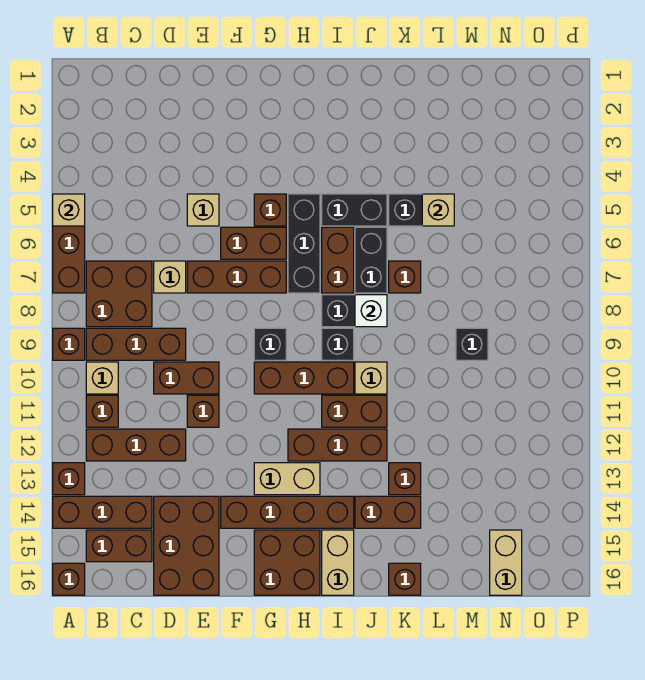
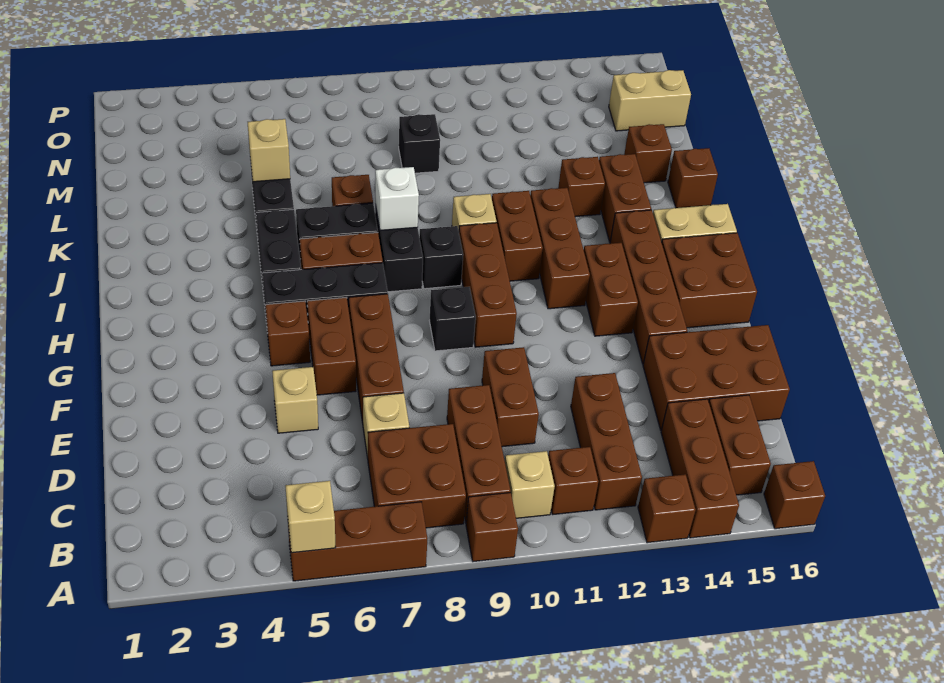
brown brick E11 level 1 -> brown brick L15 level 1
tan brick G13:H13 level 1 -> brown brick G13:H13 level 1

